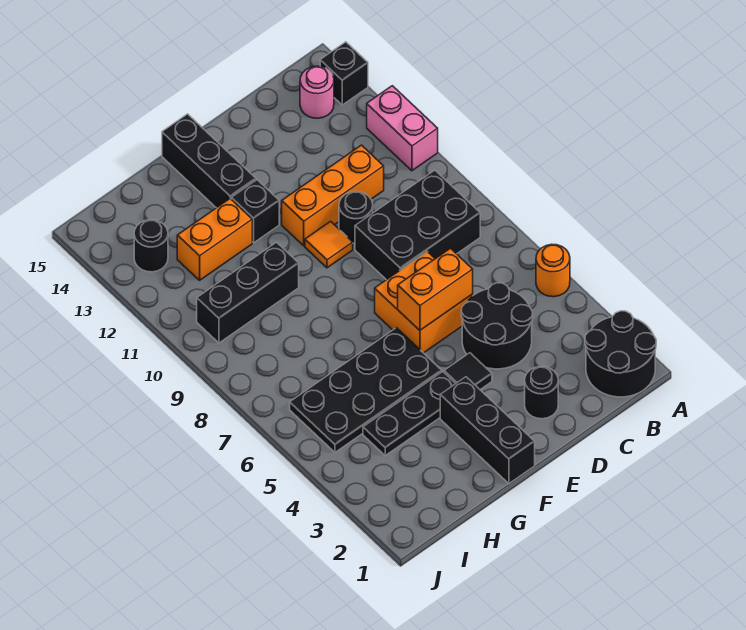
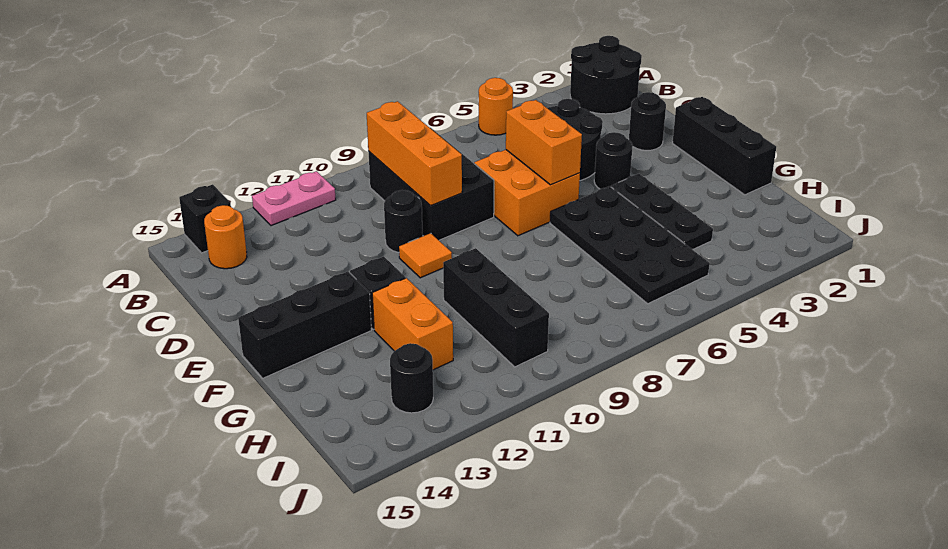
pink brick A11:A12 level 1 -> pink plate A11:A12 level 1
pink round brick B14 level 1 -> orange round brick B14 level 1
orange brick C11:E11 level 1 -> orange brick B9:D9 level 2
black tile E4 level 1 -> black round brick E4 level 1
black brick F1:F3 level 1 -> black brick E1:G1 level 1

